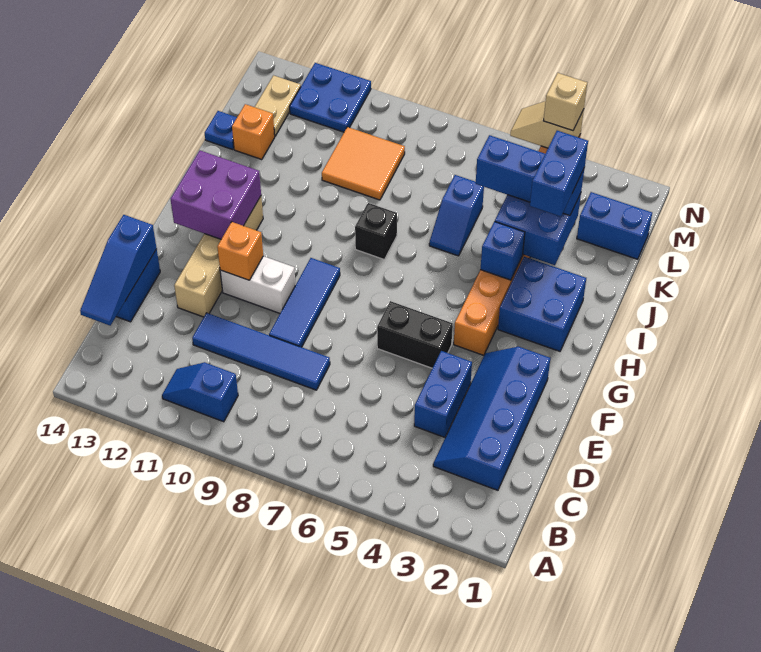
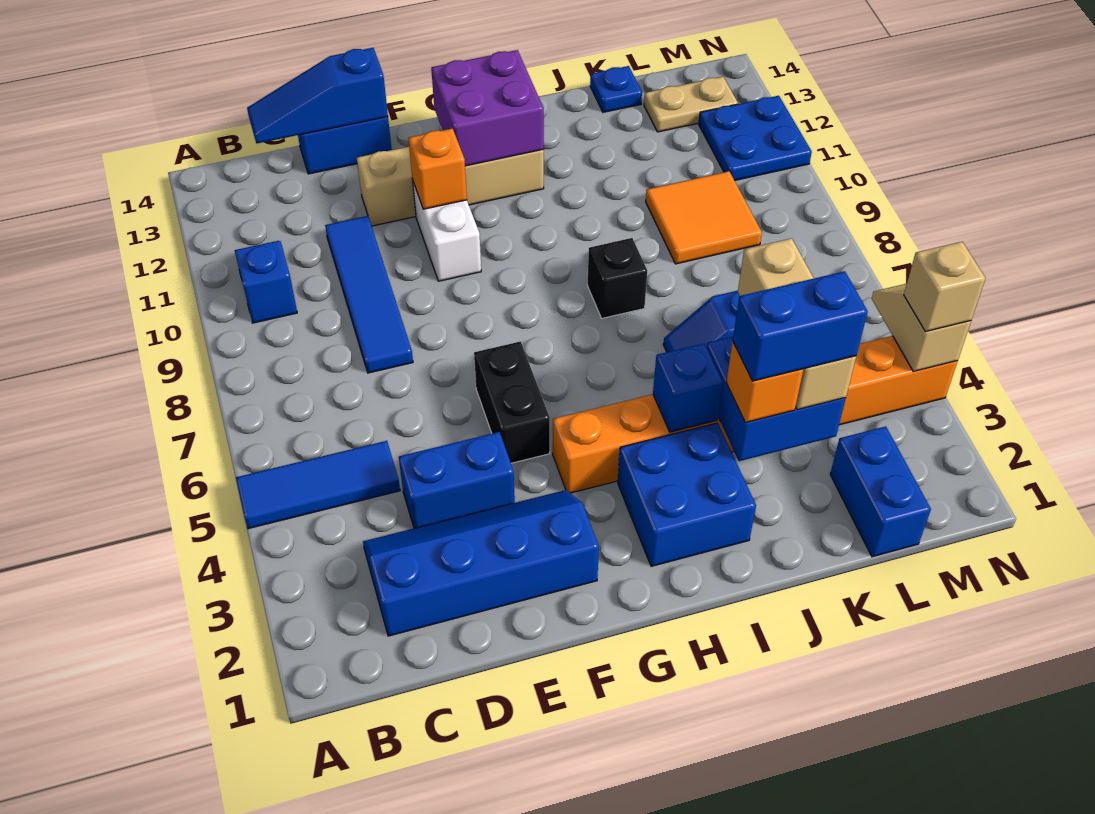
blue tile E9:G9 level 1 -> blue tile A5:C5 level 1
blue brick K3:K5 level 3 -> tan brick K3:K5 level 3
orange brick K13 level 1 -> orange brick J3 level 3

